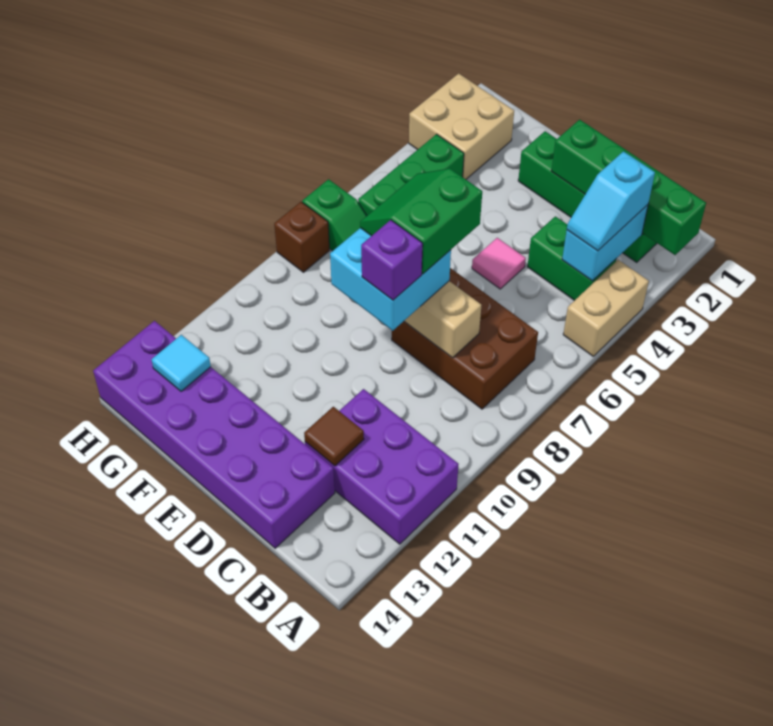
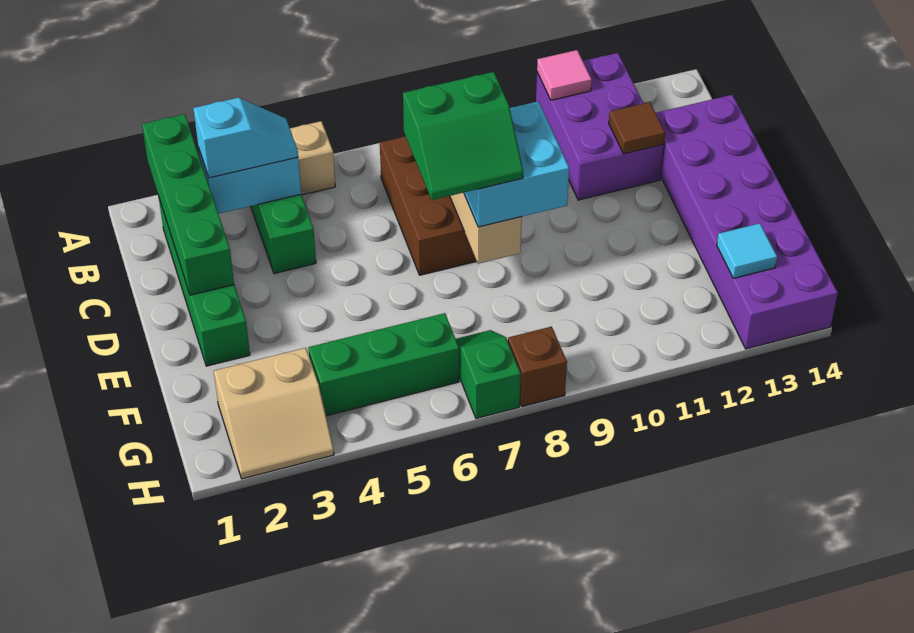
pink tile D5 level 1 -> pink tile A11 level 2
purple brick D9 level 4 -> none
tan brick G2:H3 level 1 -> tan slope G2:H3 level 1 top G

